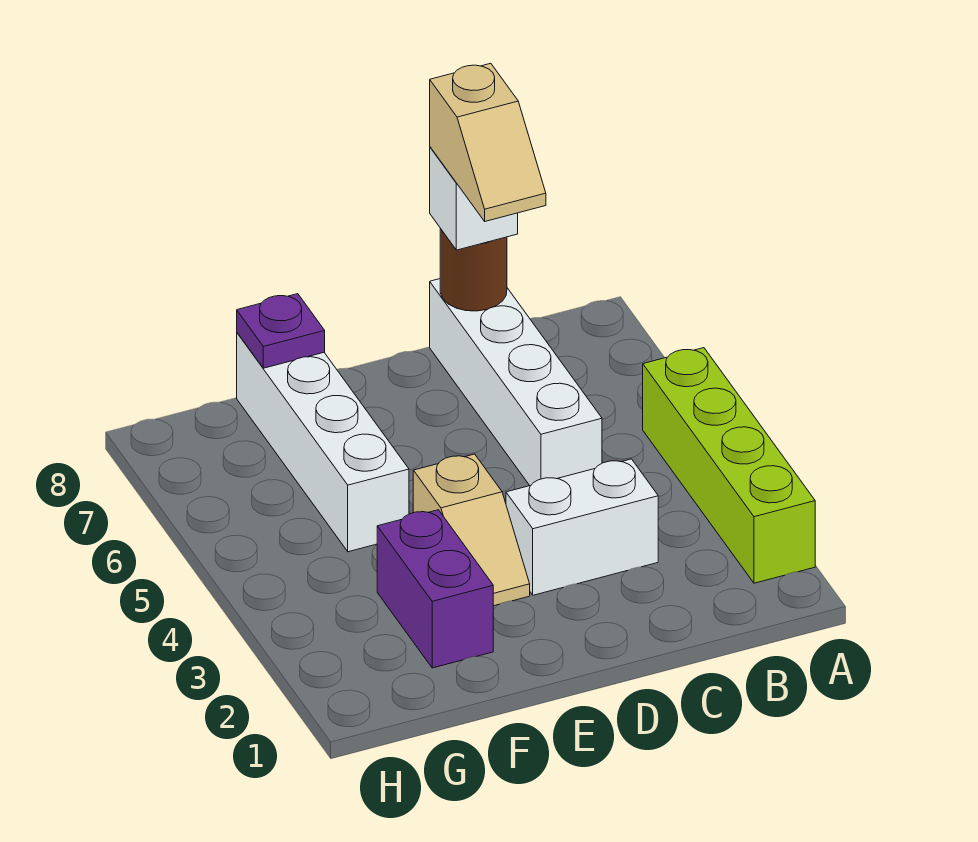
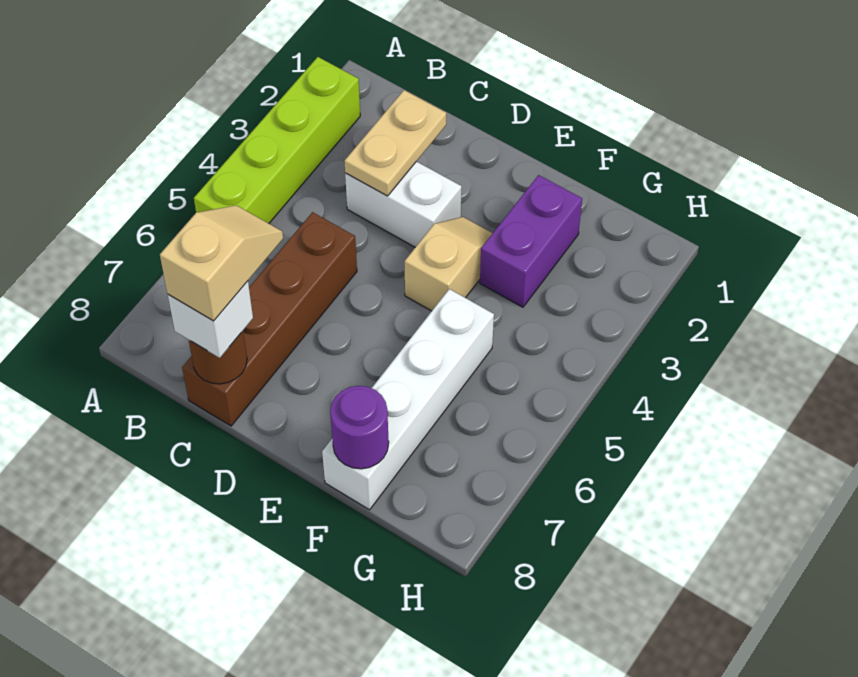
none -> tan plate C2:C3 level 2
white brick C5:C8 level 1 -> brown brick C5:C8 level 1
purple plate F8 level 2 -> purple round brick F8 level 2

